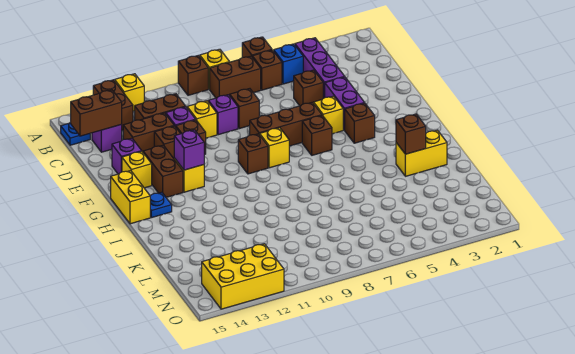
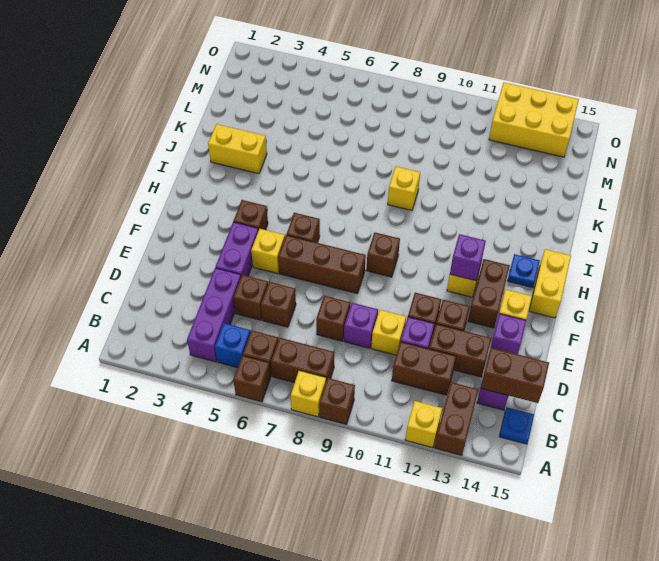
yellow brick G8 level 1 -> yellow brick J9 level 1
brown brick J3 level 2 -> brown brick D6 level 1

